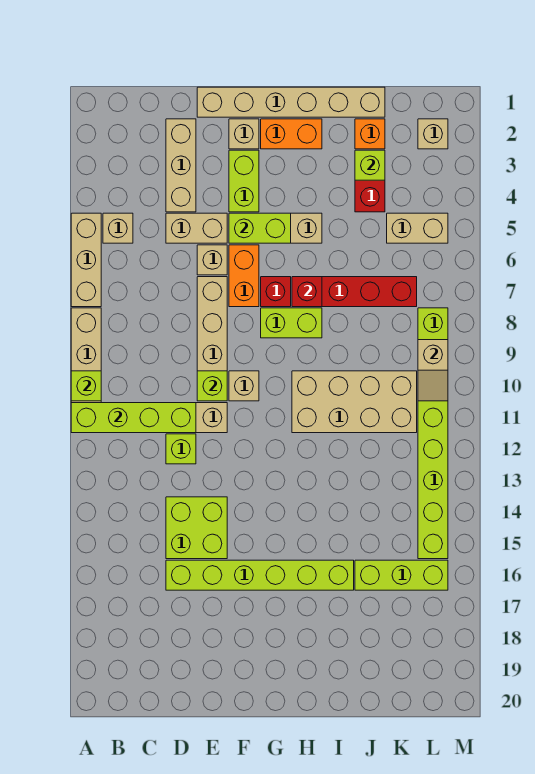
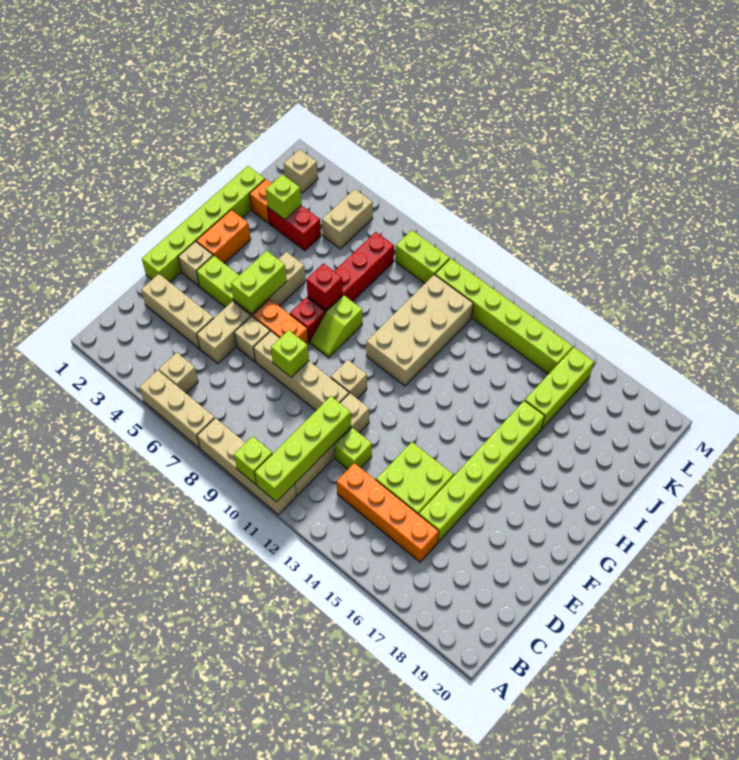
none -> orange brick C13:C16 level 1
tan brick E1:J1 level 1 -> lime brick E1:J1 level 1
lime brick E10 level 2 -> lime brick E8 level 2
lime brick G8:H8 level 1 -> lime slope G8:H8 level 1 top H
tan slope L9:L10 level 2 top 9 -> none

